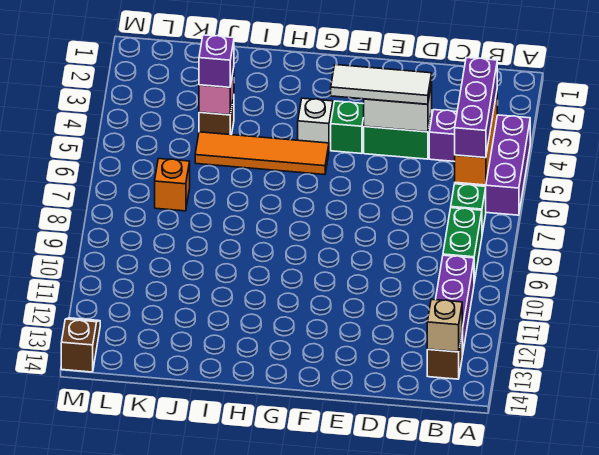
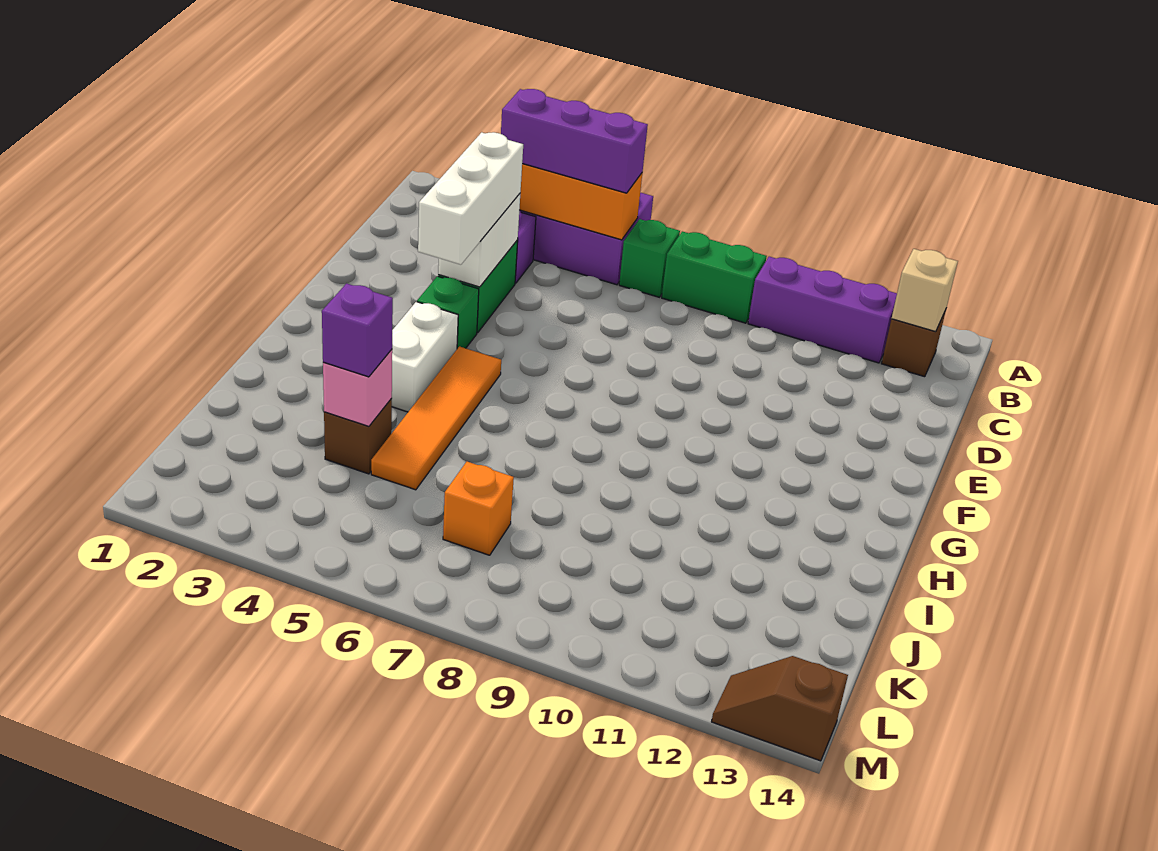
white tile D4:F4 level 3 -> white brick D4:F4 level 3
white brick G4 level 1 -> white brick G4:H4 level 1

